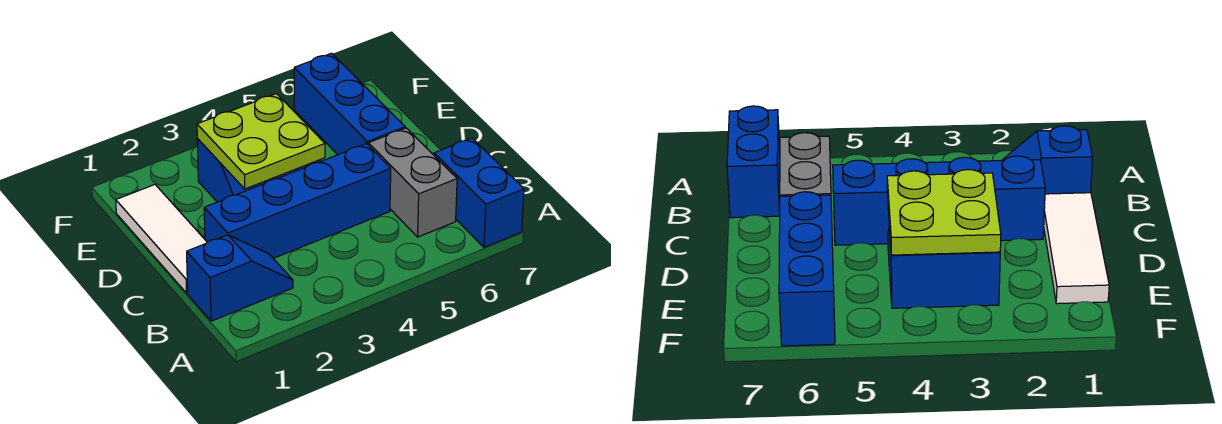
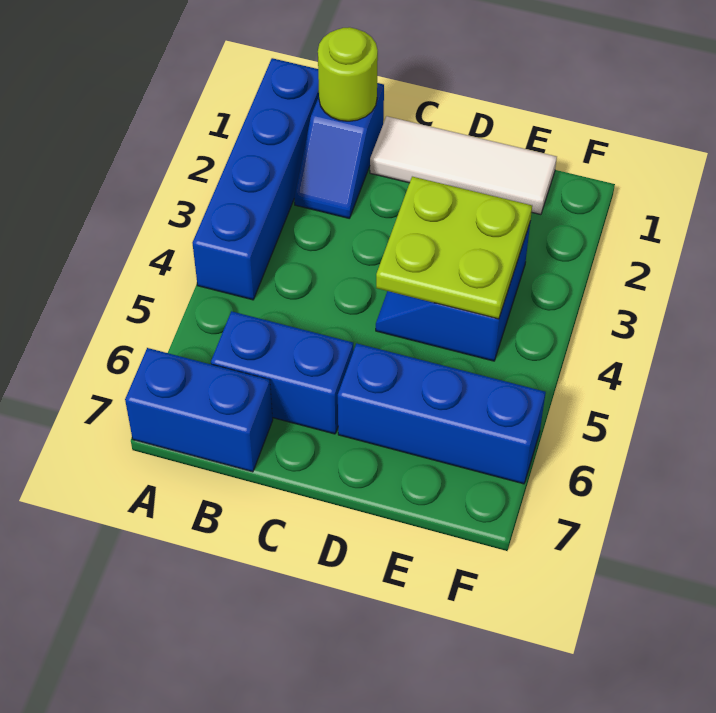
none -> lime round brick B1 level 2
grey brick B6:C6 level 1 -> blue brick B6:C6 level 1
blue brick C2:C5 level 1 -> blue brick A1:A4 level 1

